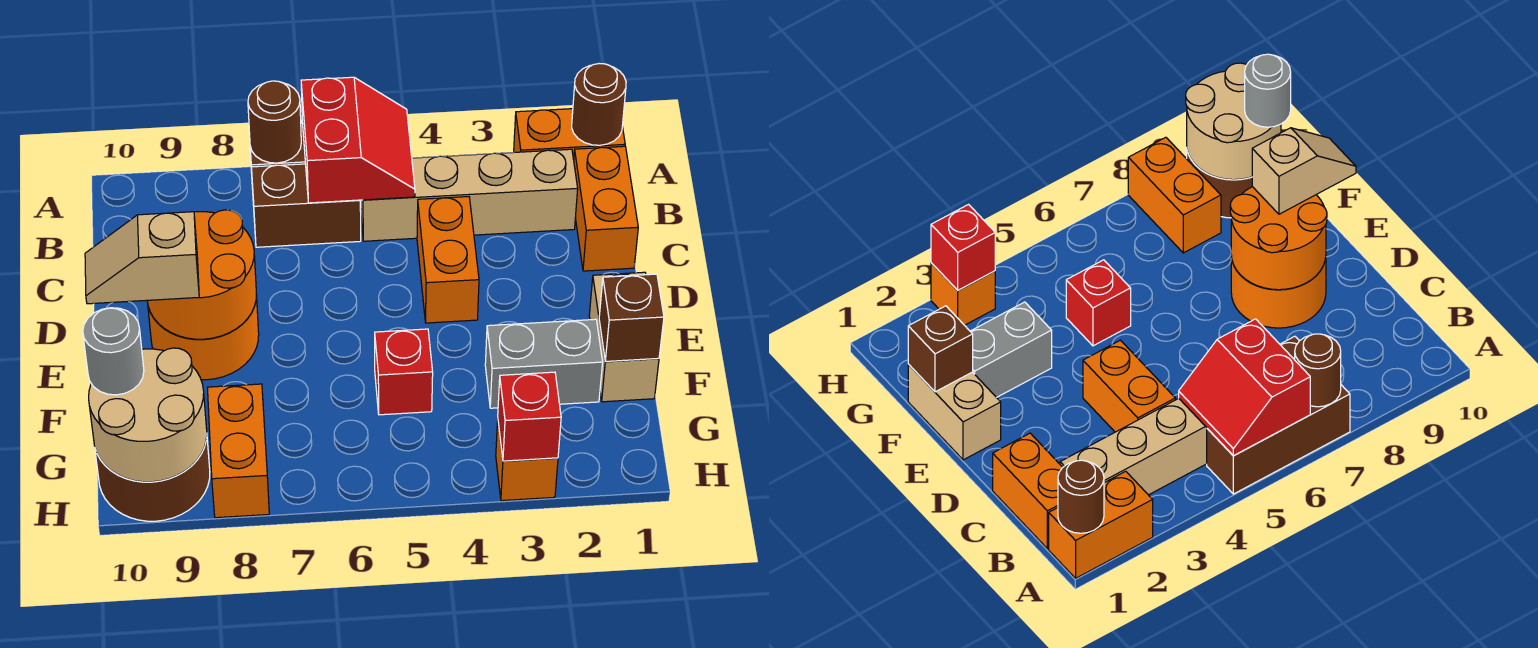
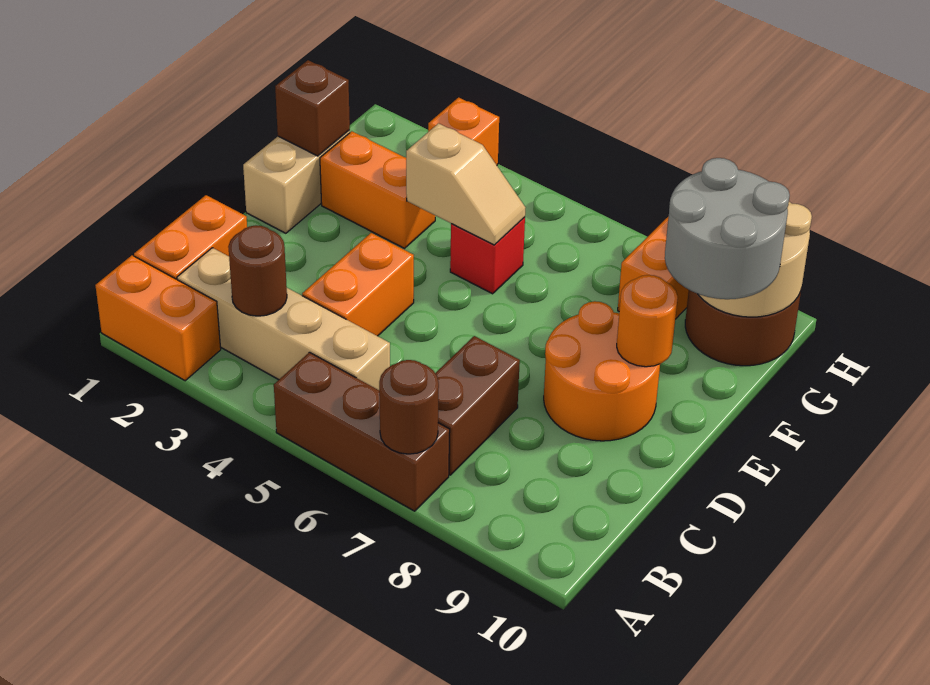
brown round brick A1 level 2 -> brown round brick B3 level 2
red slope A5:B6 level 2 top 6 -> none
brown brick B6:B7 level 1 -> brown brick B7:C7 level 1
orange round brick D8:E9 level 2 -> orange round brick E9 level 2
tan slope E9:E10 level 3 top 9 -> tan slope F4:F5 level 2 top 4
grey brick F2:F3 level 1 -> orange brick F2:F3 level 1
grey round brick G10 level 3 -> grey round brick F9:G10 level 3
red brick H3 level 2 -> none

